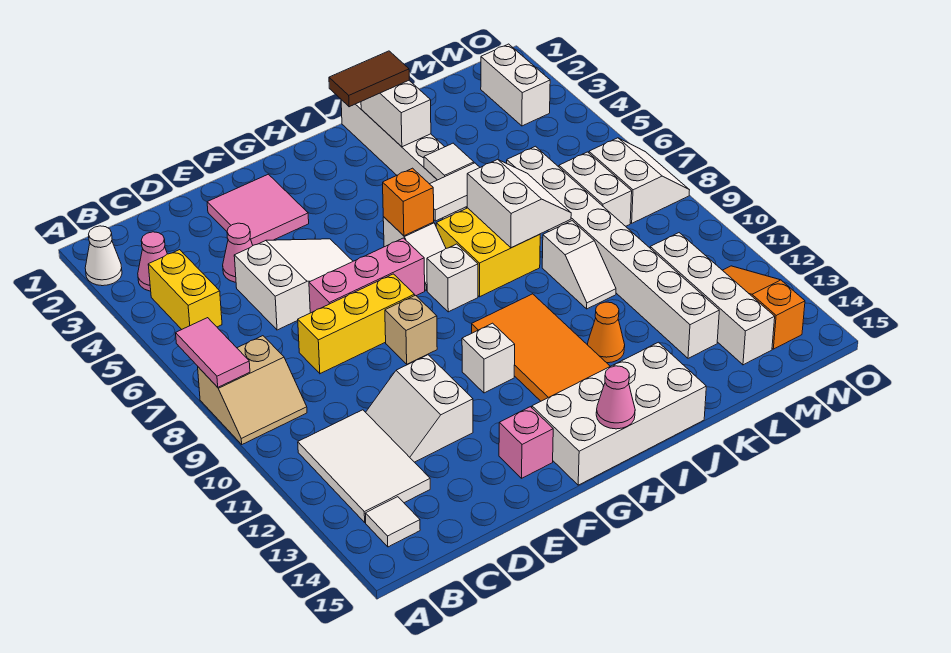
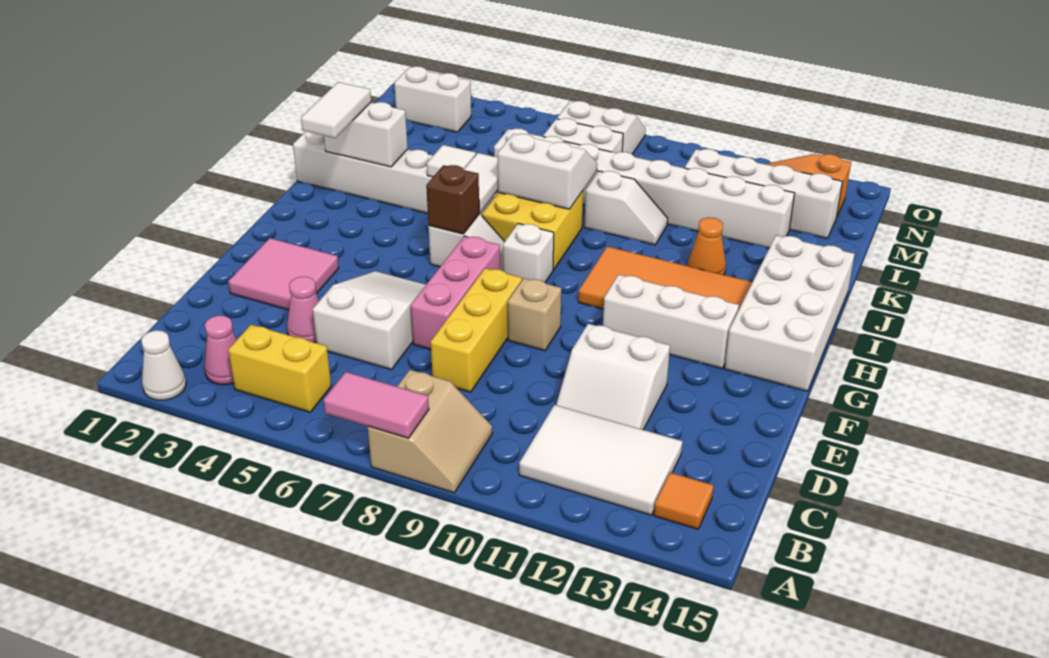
white tile B14 level 1 -> orange tile B14 level 1
pink brick F14 level 1 -> none
white brick G11 level 1 -> white brick G11:G13 level 1
orange brick H6 level 2 -> brown brick H6 level 2
pink cone H15 level 2 -> none
brown tile I2:J2 level 3 -> white tile I2:J2 level 3

